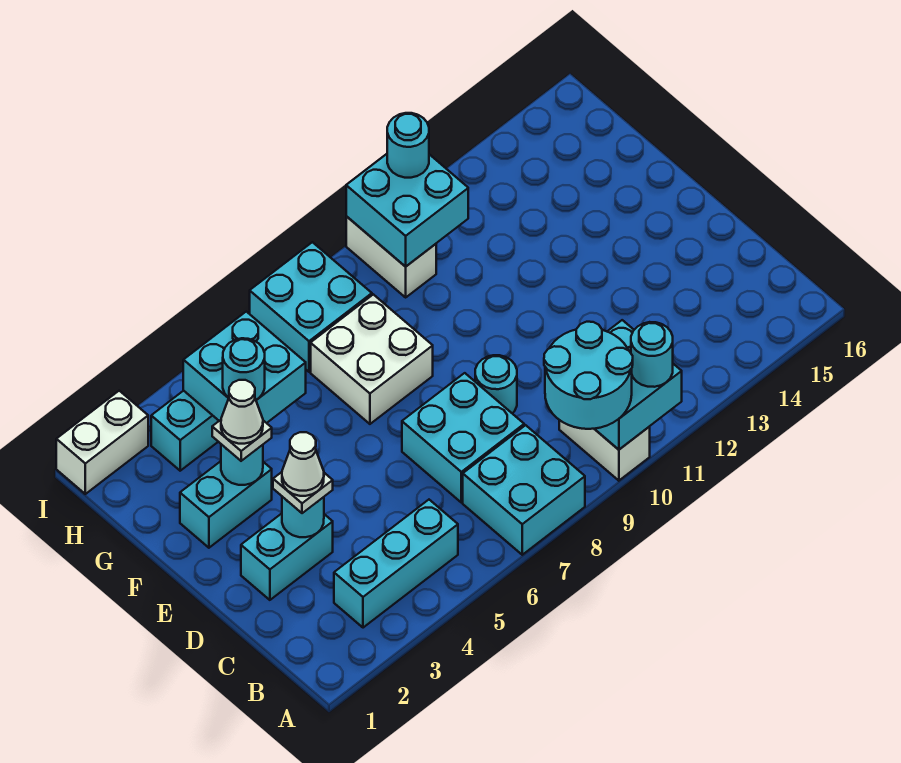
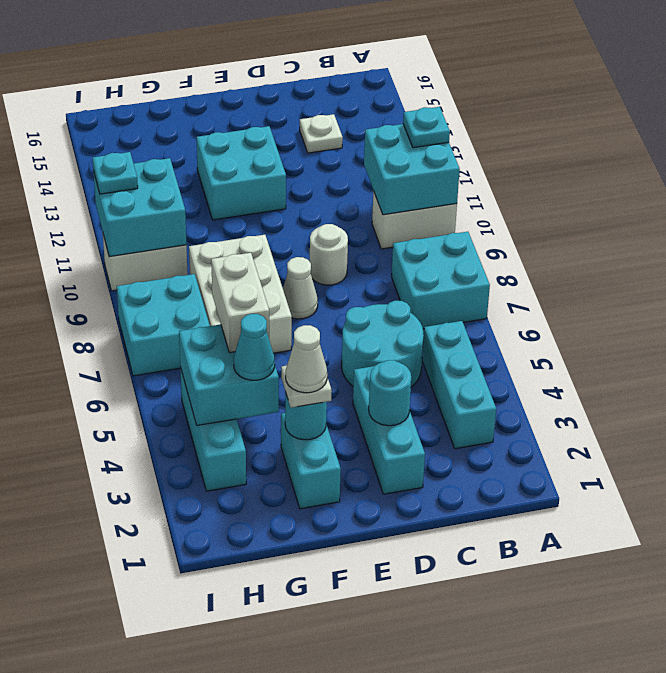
cyan round brick A9:B10 level 3 -> cyan round brick C5:D6 level 1
cyan round brick A11 level 3 -> cyan plate A11 level 3
cyan brick C7:D8 level 1 -> cyan brick E12:F13 level 1
cyan brick D2:D3 level 1 -> cyan brick D2:D4 level 1
white plate D3 level 3 -> white plate C14 level 1
white cone D3 level 4 -> white cone E8 level 1
cyan round brick D9 level 1 -> white round brick D9 level 1
white brick F7:G8 level 1 -> white brick F7:G9 level 1
cyan round brick G4 level 3 -> cyan cone G4 level 3
white brick I1:I2 level 1 -> white brick G5:G6 level 3
cyan round brick I11 level 3 -> cyan plate I11 level 3

